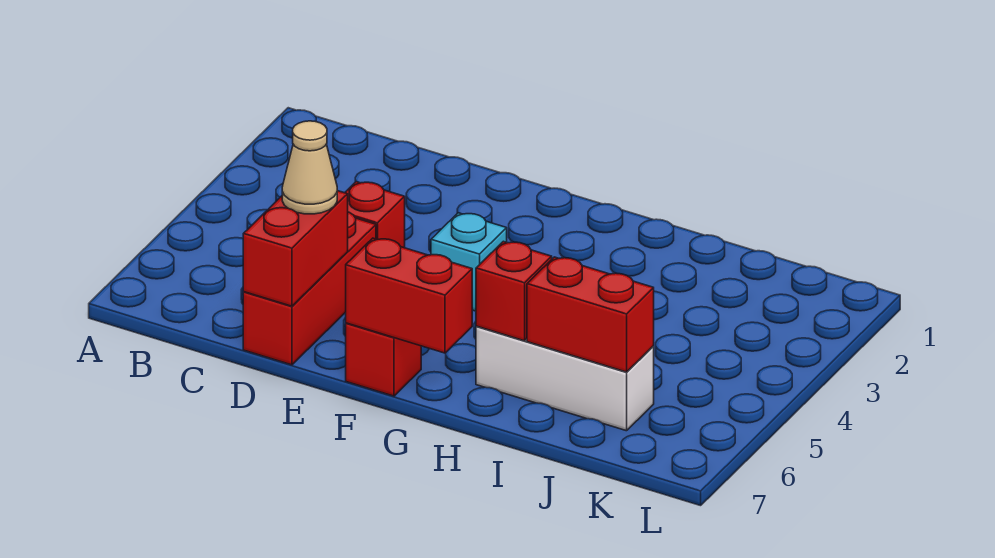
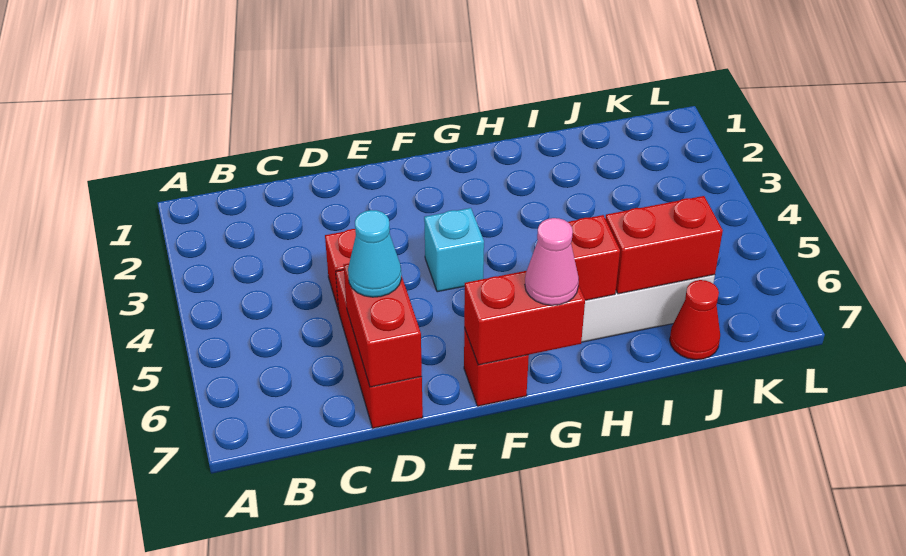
tan cone D6 level 3 -> cyan cone D6 level 3
none -> pink cone G7 level 3
none -> red cone J7 level 1

